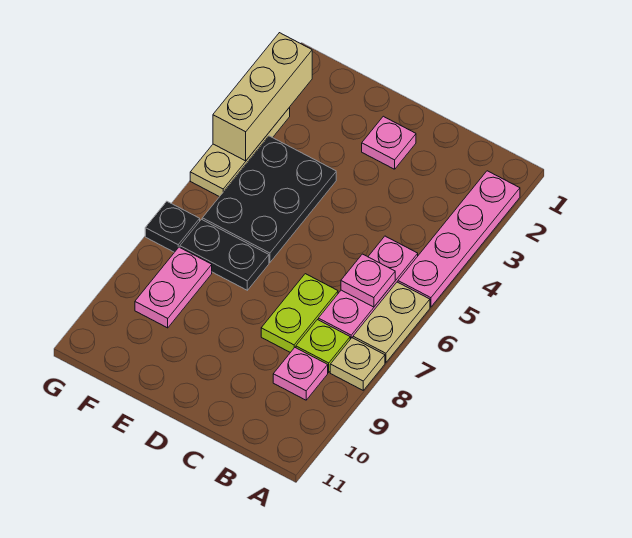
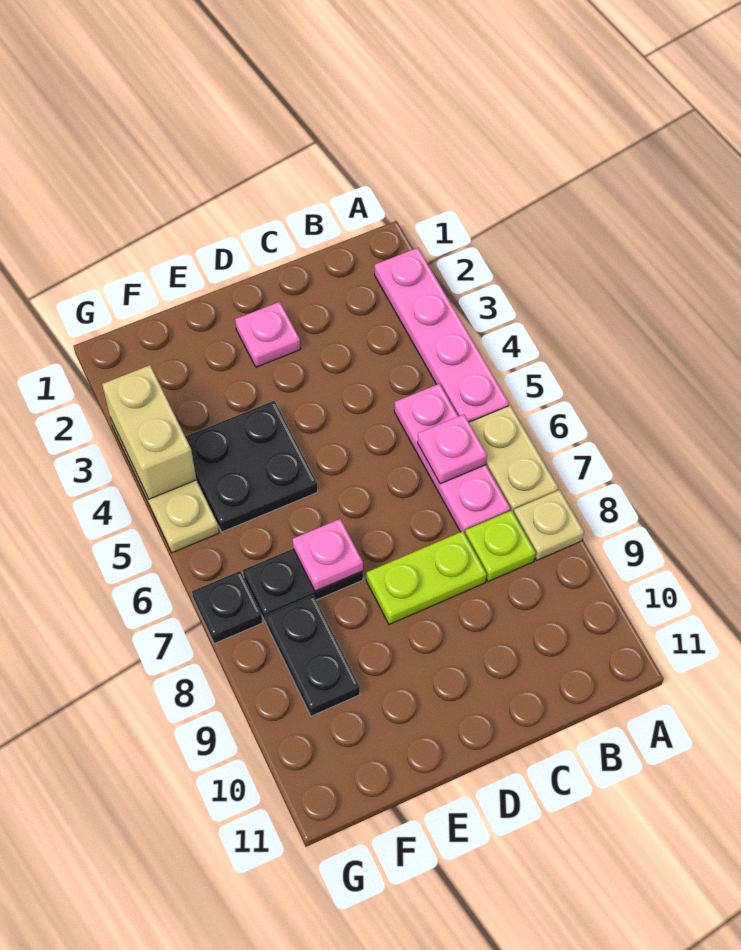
pink plate B9 level 1 -> pink plate E7 level 2
lime plate C7:C8 level 1 -> lime plate C8:D8 level 1
black plate E4:F6 level 1 -> black plate E4:F5 level 1
pink plate F8:F9 level 1 -> black plate F8:F9 level 1
tan brick G2:G4 level 2 -> tan brick G3:G4 level 2

